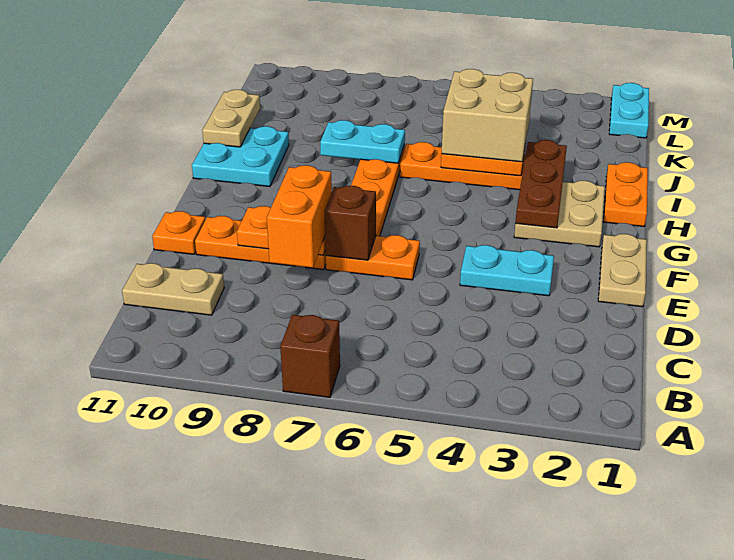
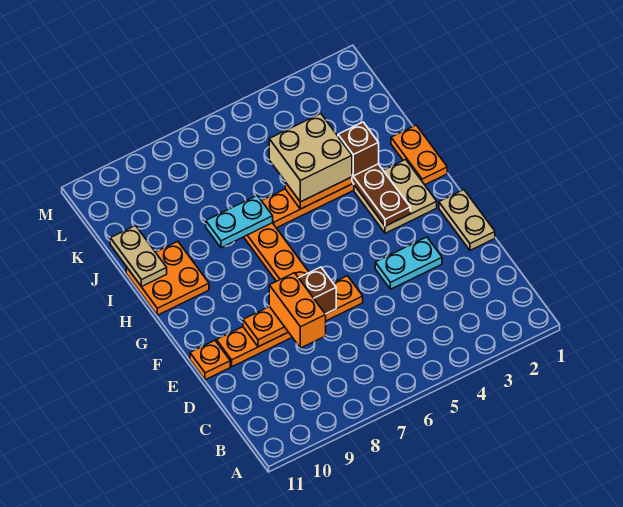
brown brick A7 level 1 -> brown brick I3 level 3
tan plate C10:C11 level 1 -> none
cyan plate H10:I11 level 1 -> orange plate H10:I11 level 1
cyan plate L1:M1 level 1 -> none

